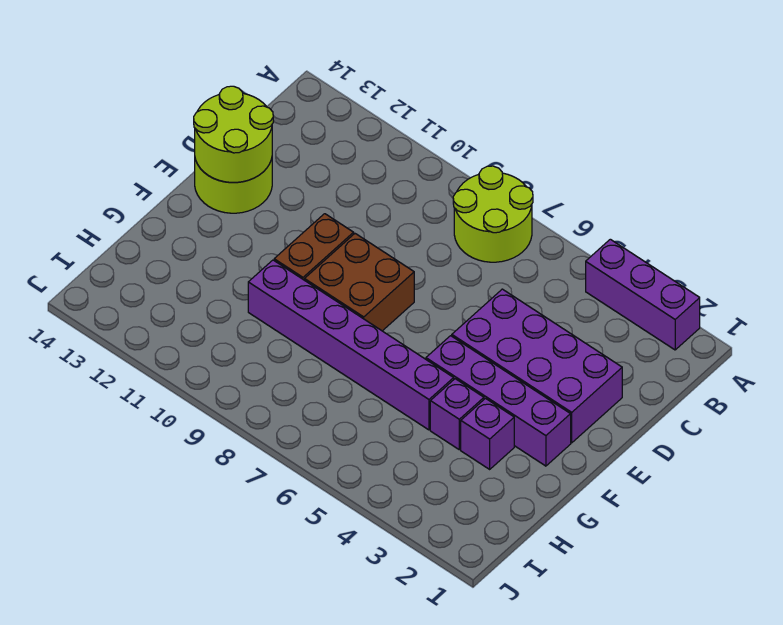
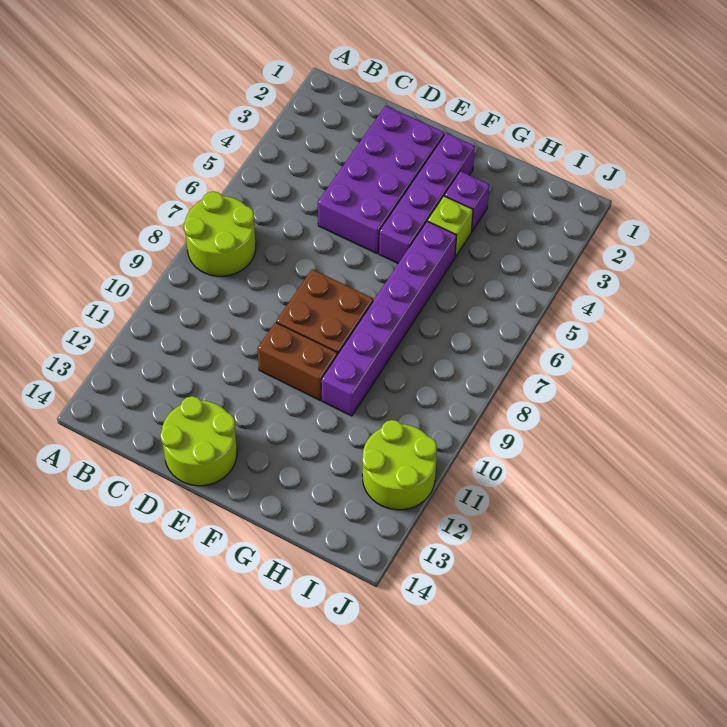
purple brick A2:A4 level 1 -> none
lime round brick D13:E14 level 2 -> lime round brick I11:J12 level 1
purple brick G4 level 1 -> lime brick G4 level 1

